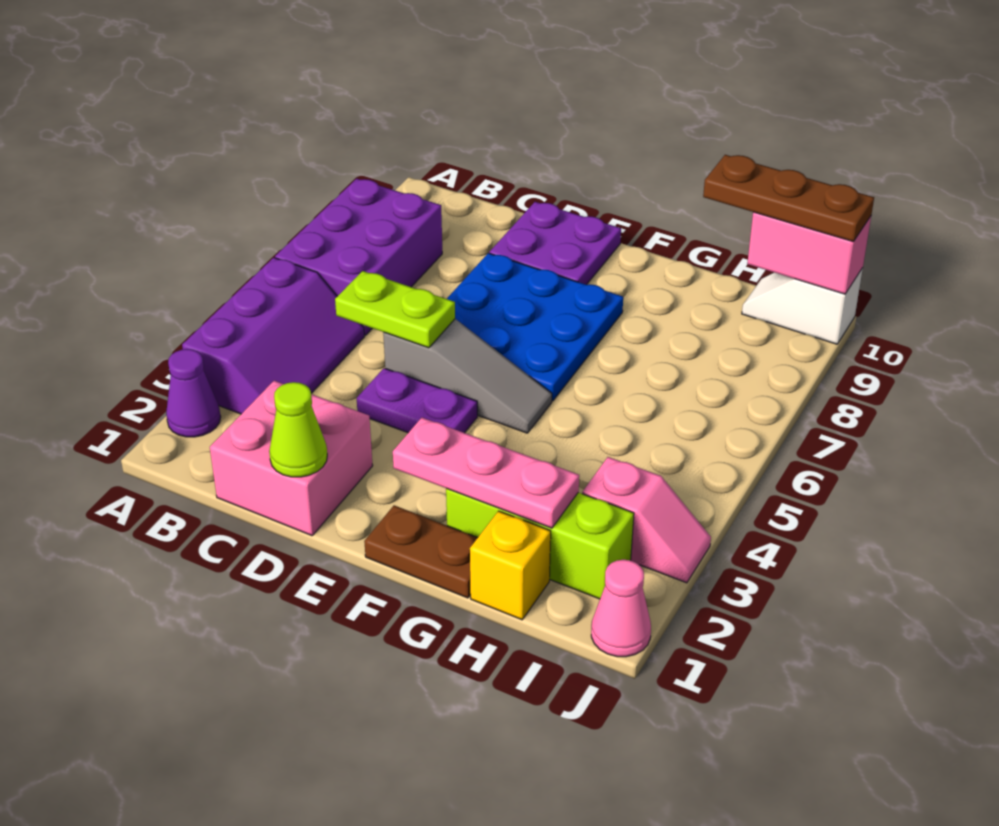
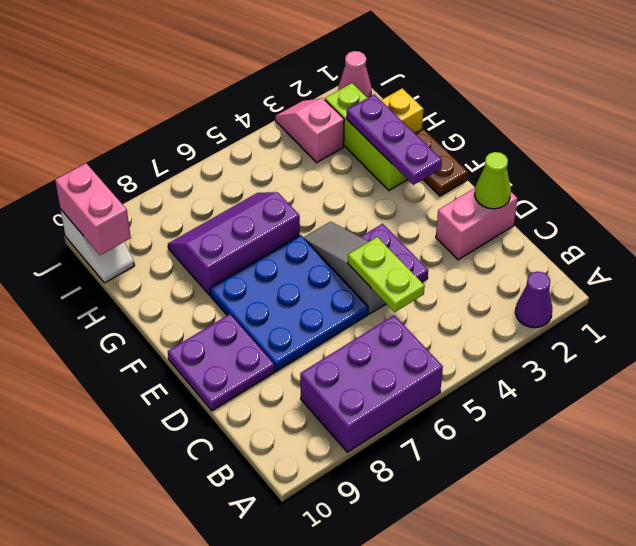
purple slope A3:B5 level 1 top A -> purple slope G6:H8 level 1 top G
pink brick C1:D2 level 1 -> pink brick D1:D2 level 1
pink plate F2:H2 level 2 -> purple plate F2:H2 level 2
brown plate H10:J10 level 3 -> none

